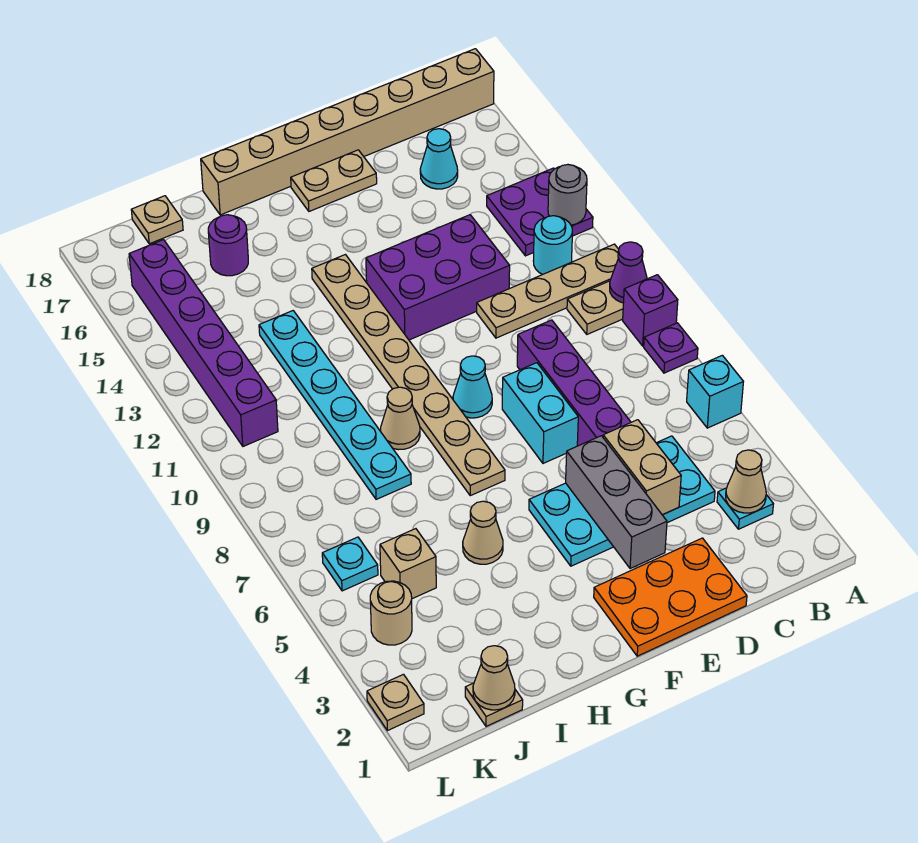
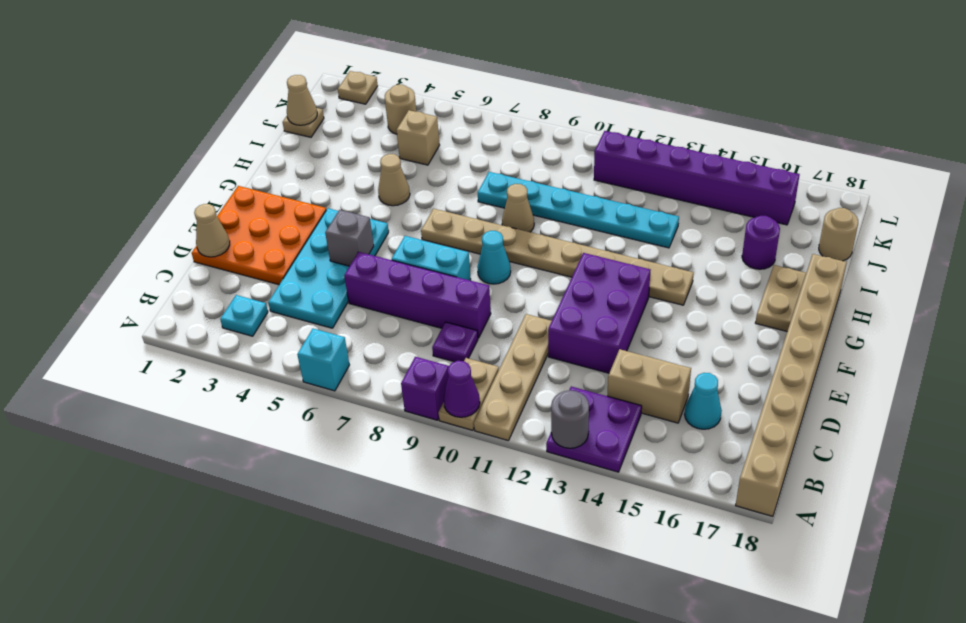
purple plate A8 level 1 -> purple plate C9 level 1
tan cone B3 level 2 -> tan cone D1 level 2
cyan round brick B12 level 1 -> none
orange plate D1:F2 level 1 -> orange plate D1:F3 level 1
tan brick D4:D5 level 2 -> tan brick C14:C15 level 1
grey brick E3:E5 level 2 -> grey brick E5 level 2
tan plate E17:F17 level 1 -> tan plate G17:H17 level 1
tan plate J18 level 1 -> tan round brick J18 level 1
cyan plate K6 level 1 -> none

